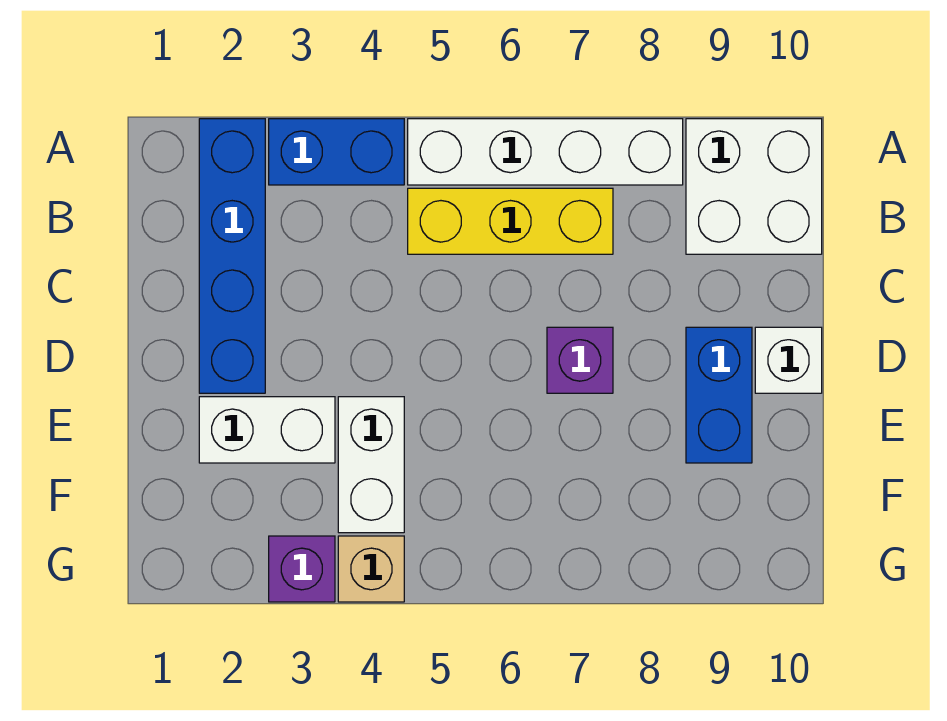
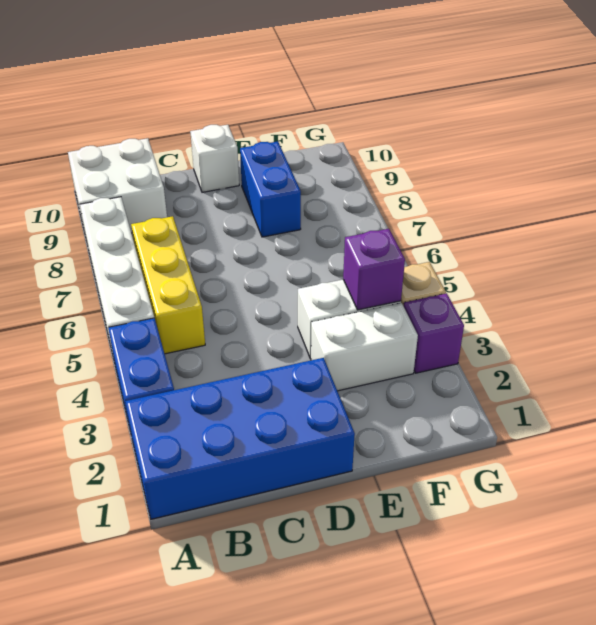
blue brick A2:D2 level 1 -> blue brick A1:D2 level 1
purple brick D7 level 1 -> purple brick F4 level 2
blue brick D9:E9 level 1 -> blue brick E8:E9 level 1
white brick E2:E3 level 1 -> white brick E3:F3 level 1

